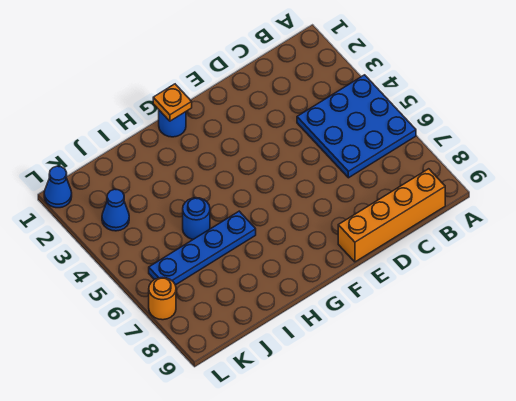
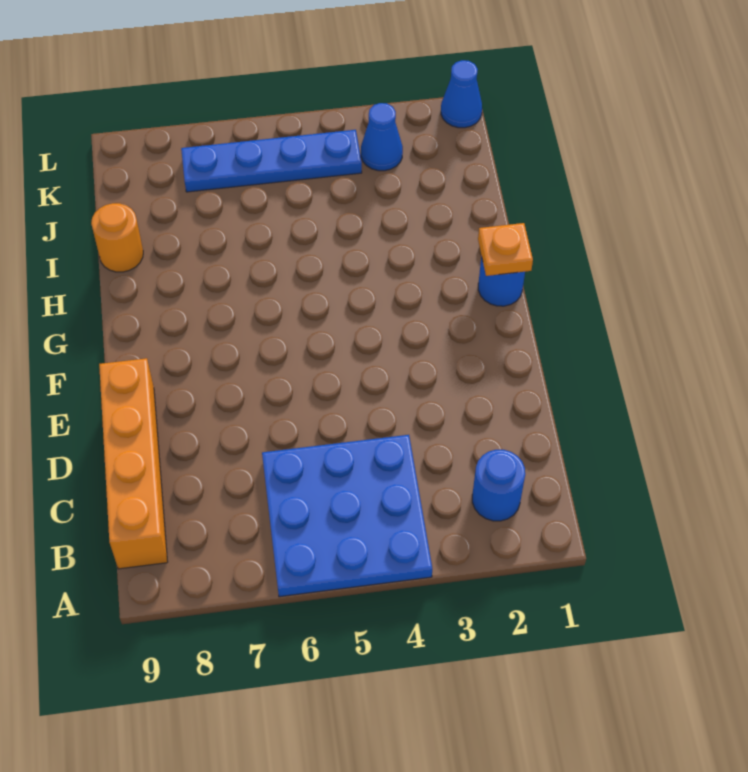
blue plate H6:K6 level 1 -> blue plate K4:K7 level 1
blue round brick I5 level 1 -> blue round brick B2 level 1
orange round brick L7 level 1 -> orange round brick I9 level 1

